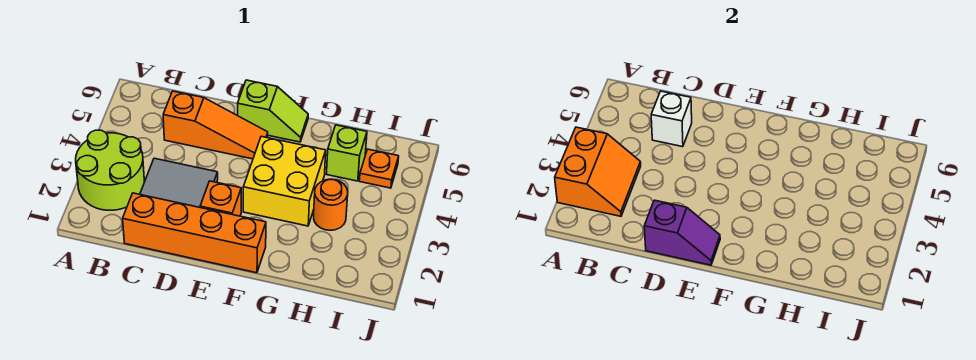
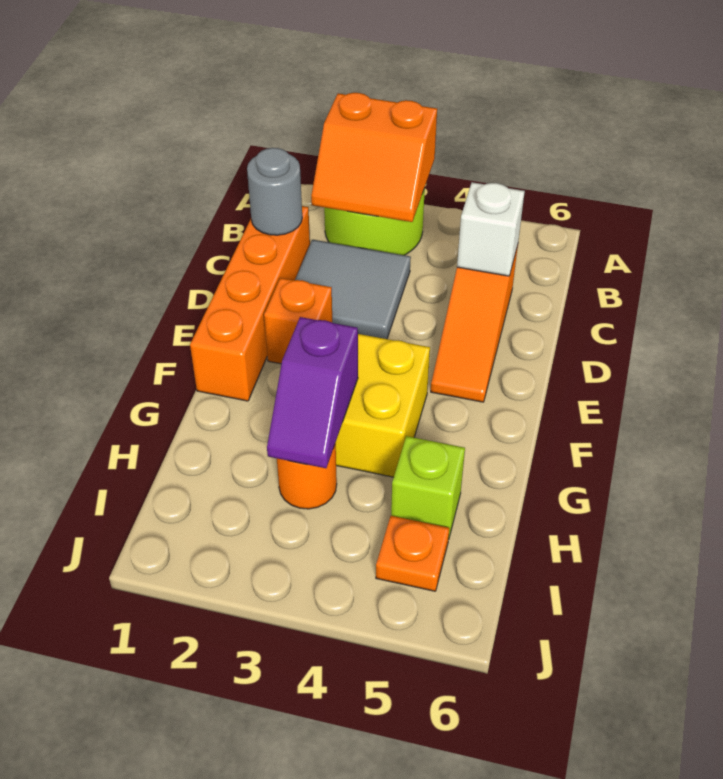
none -> grey round brick C1 level 2
purple slope D1:E1 level 2 top D -> purple slope G3:H3 level 2 top G
lime slope E6:F6 level 1 top E -> none

